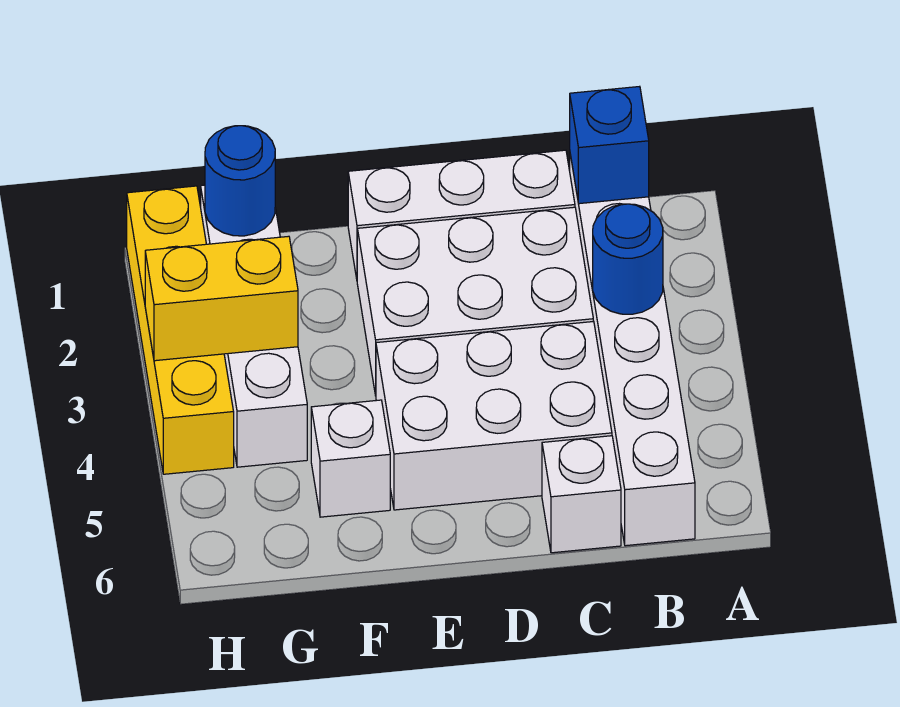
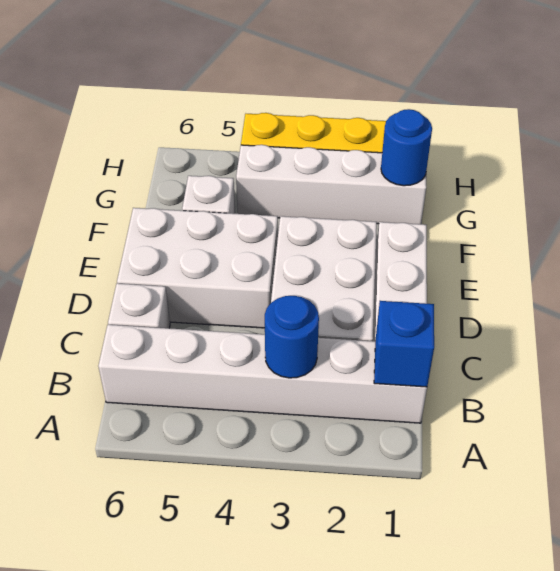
white brick C4:E5 level 1 -> white brick D4:E6 level 1
yellow brick G3:H3 level 2 -> none

